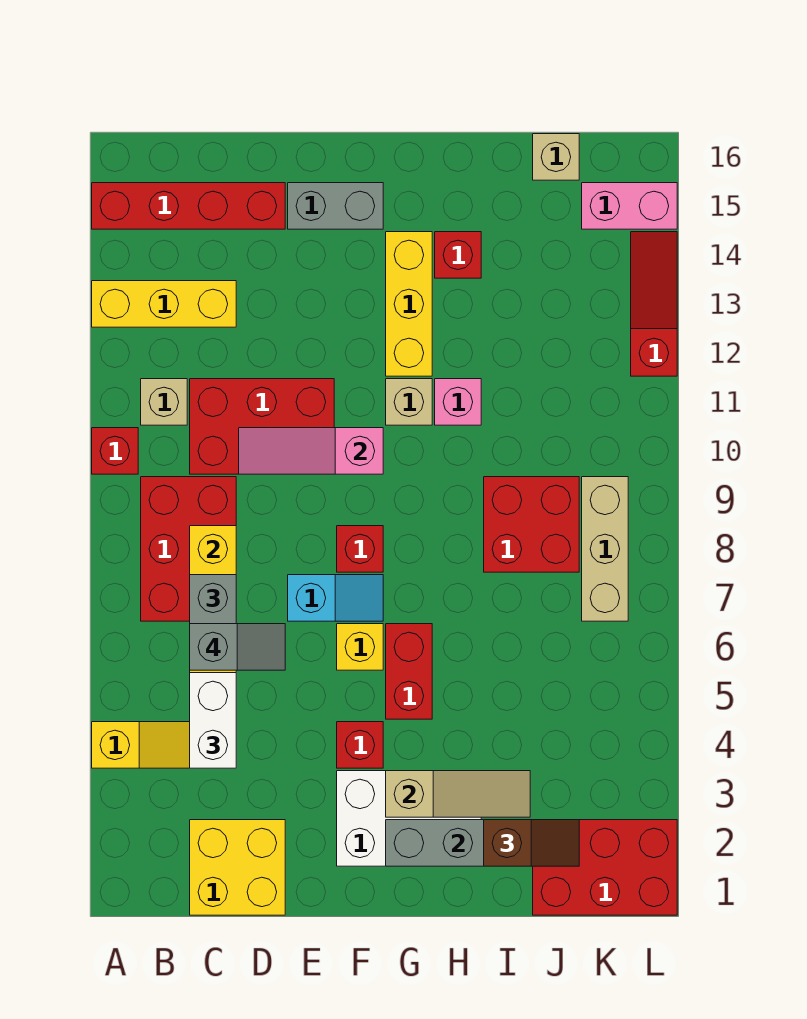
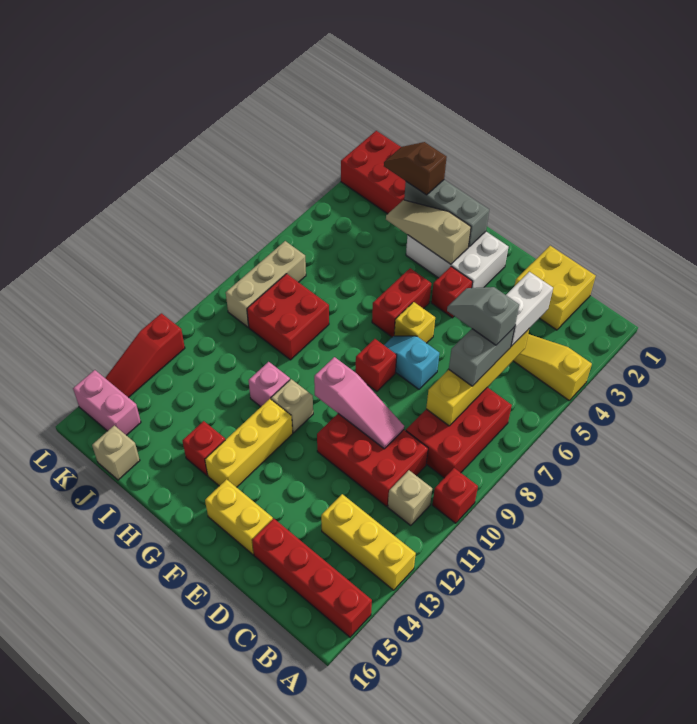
grey brick E15:F15 level 1 -> yellow brick E15:F15 level 1

